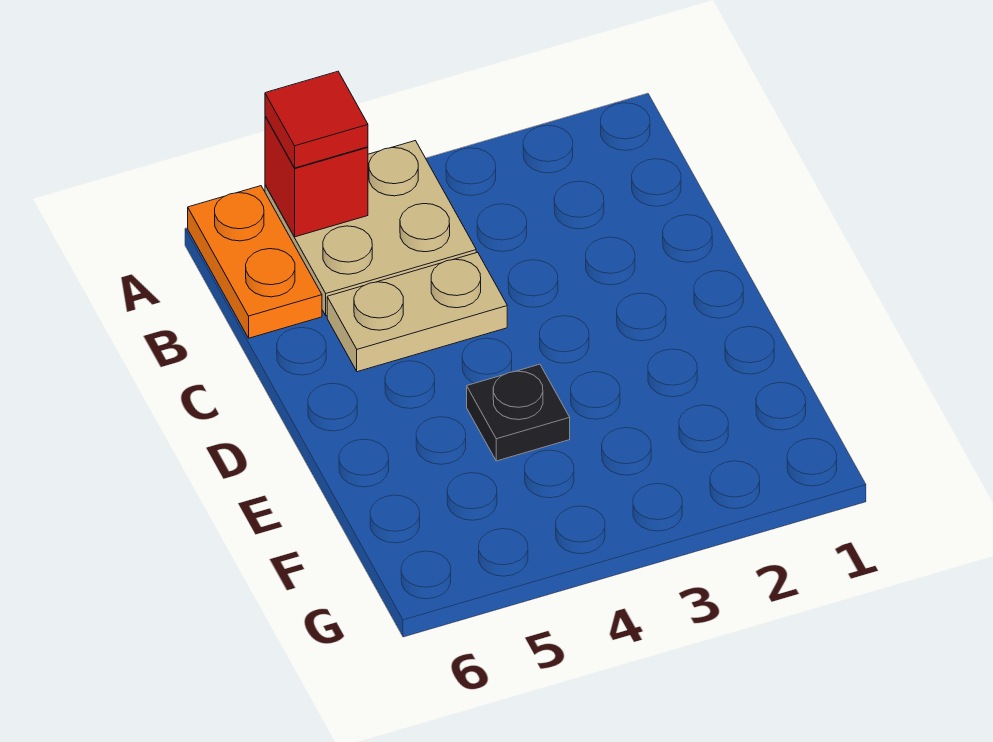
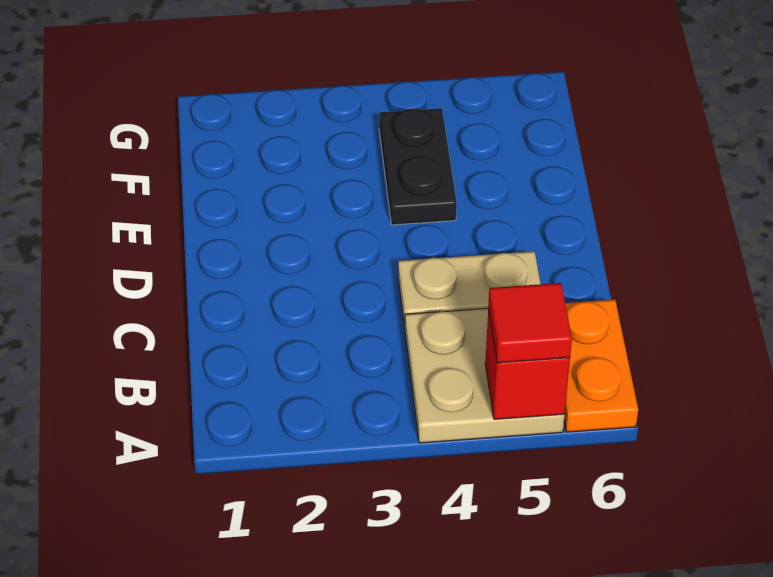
black plate E4 level 1 -> black plate E4:F4 level 1

